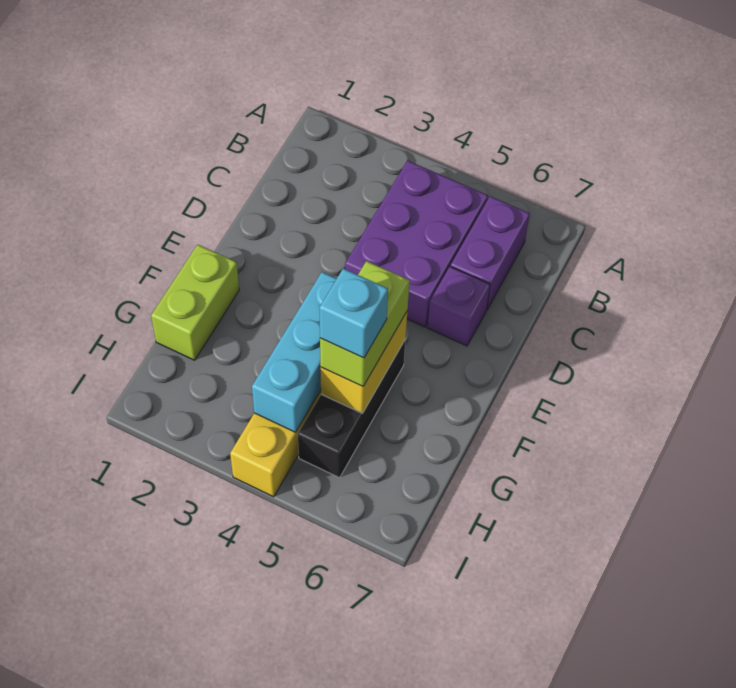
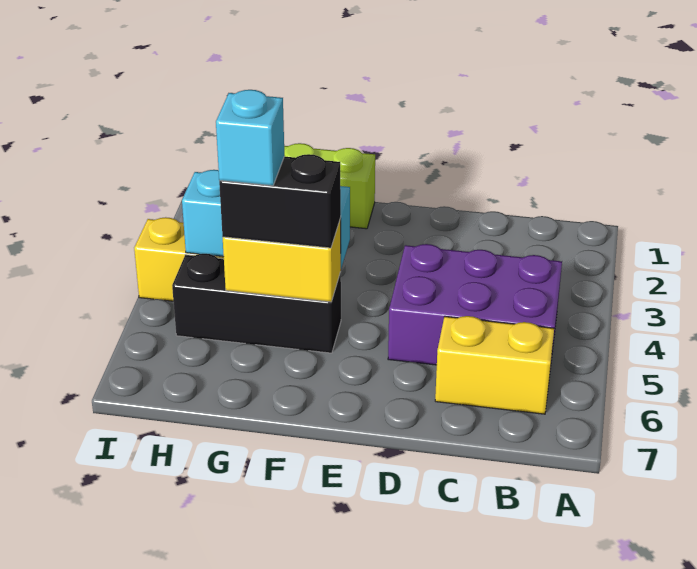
purple brick B6:C6 level 1 -> yellow brick B6:C6 level 1
purple brick D6 level 1 -> none
lime brick F5:G5 level 3 -> black brick F5:G5 level 3

